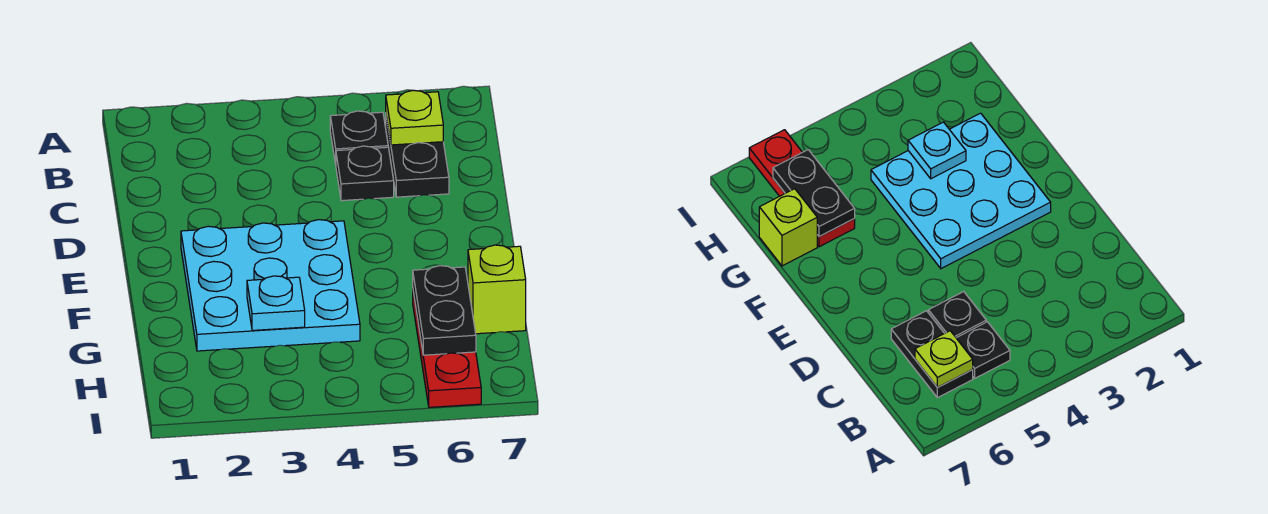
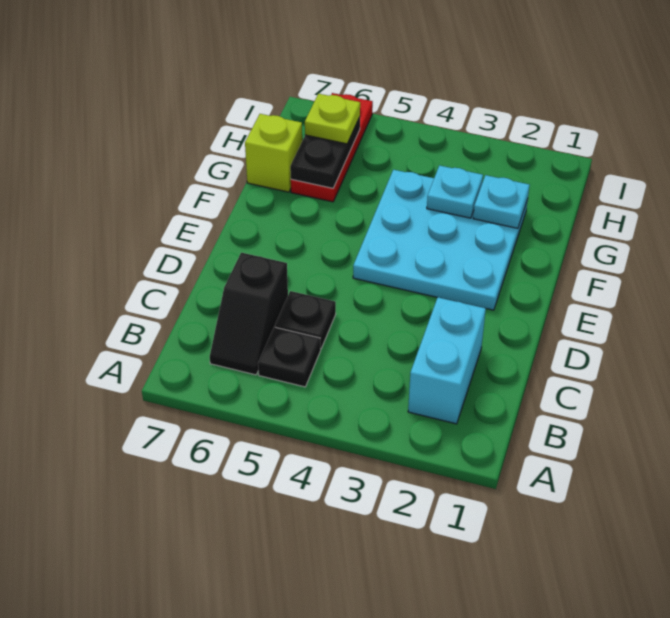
none -> cyan brick B2:C2 level 1
black plate B6:C6 level 1 -> black slope B6:C6 level 1 top C
lime plate B6 level 2 -> lime plate H6 level 3
none -> cyan plate G2 level 2

